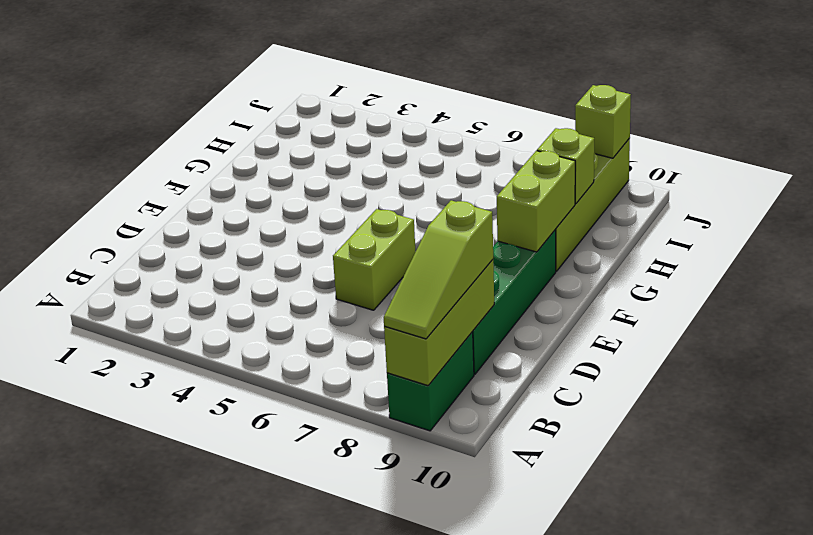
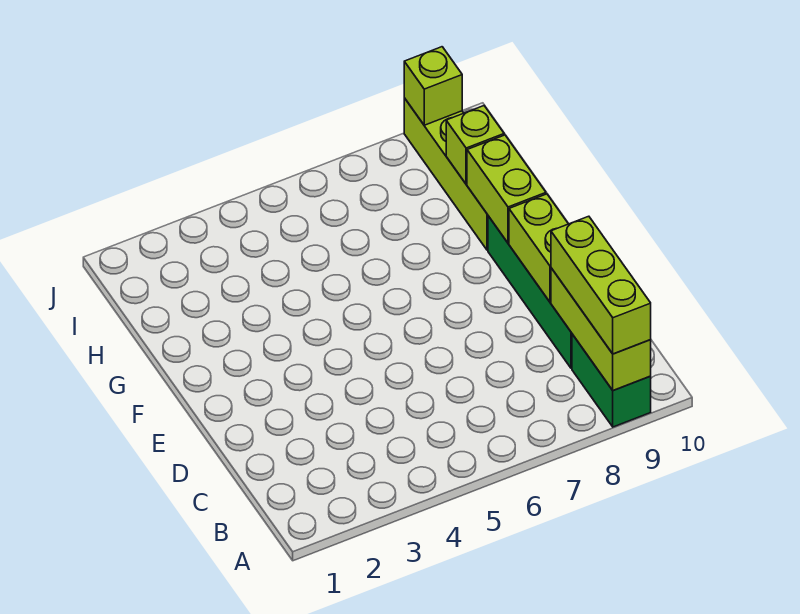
lime slope A9:C9 level 3 top C -> lime brick A9:C9 level 3
lime brick D6:E6 level 1 -> lime brick D9:E9 level 2

